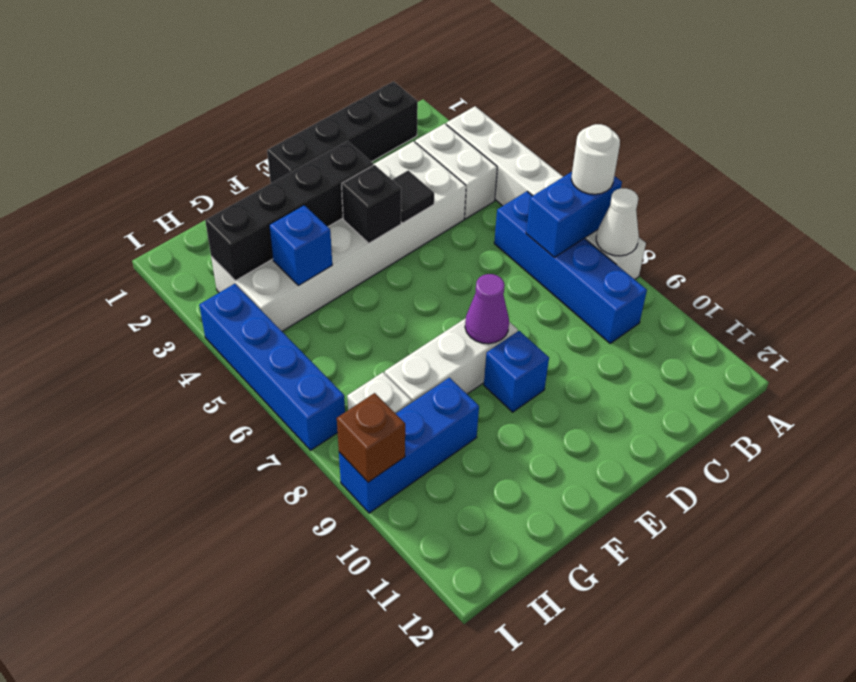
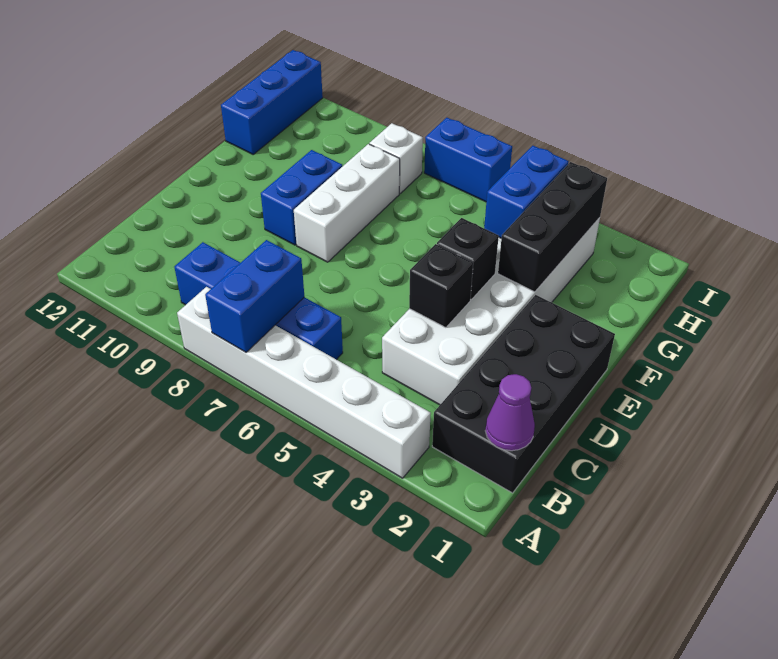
white round brick A7 level 3 -> none
white cone A8 level 2 -> none
black brick B1:E1 level 1 -> black brick B1:E2 level 1
white brick B3:B4 level 1 -> none
black tile D4 level 2 -> black brick D4 level 2
black brick E3:H3 level 2 -> black brick F3:H3 level 2
purple cone E8 level 2 -> purple cone B1 level 2
blue brick E9 level 1 -> blue brick E9:F9 level 1
blue brick G4 level 2 -> blue brick G4:H4 level 2
blue brick G9:I9 level 1 -> blue brick G12:I12 level 1
blue brick I4:I7 level 1 -> blue brick I6:I7 level 1
brown brick I9 level 2 -> none

